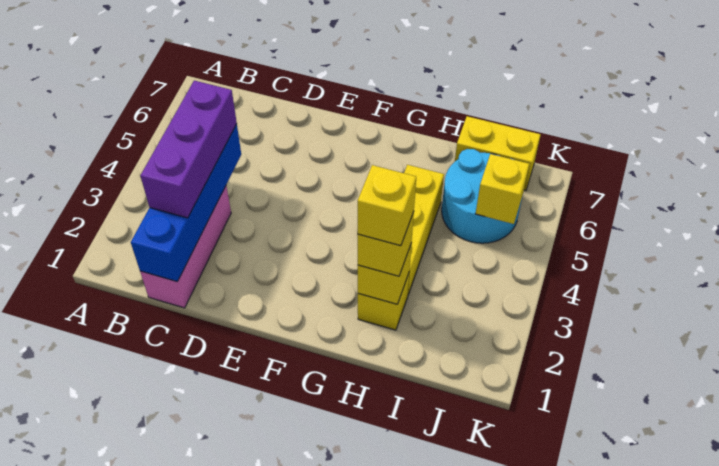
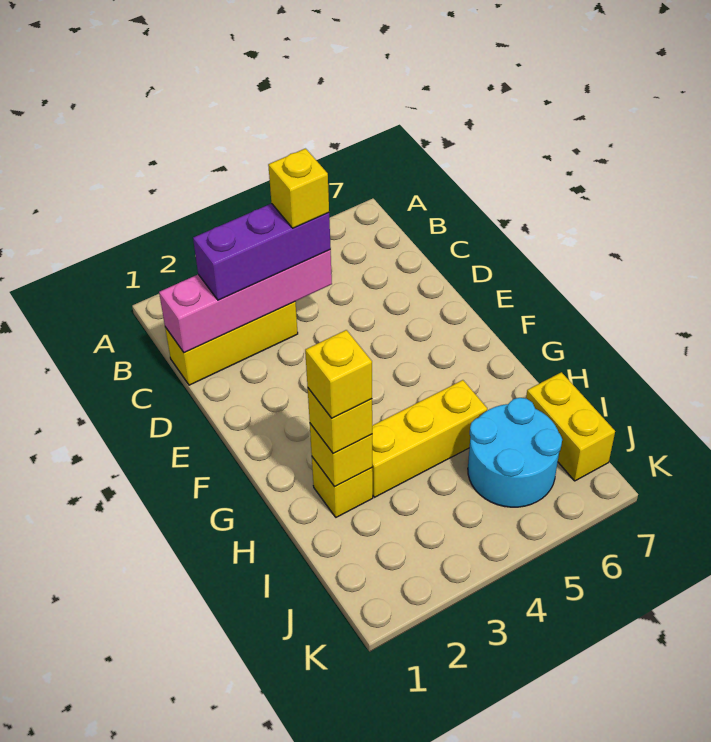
pink brick C1:C3 level 1 -> yellow brick C1:C3 level 1
blue brick C1:C4 level 2 -> pink brick C1:C4 level 2
yellow brick J5 level 2 -> yellow brick C4 level 4

